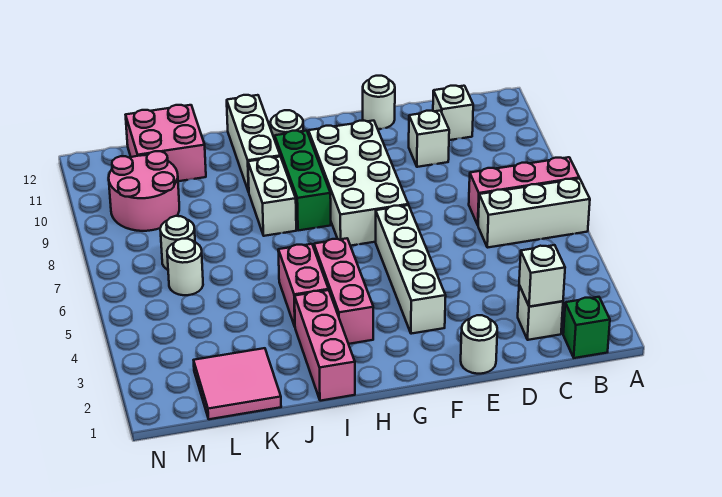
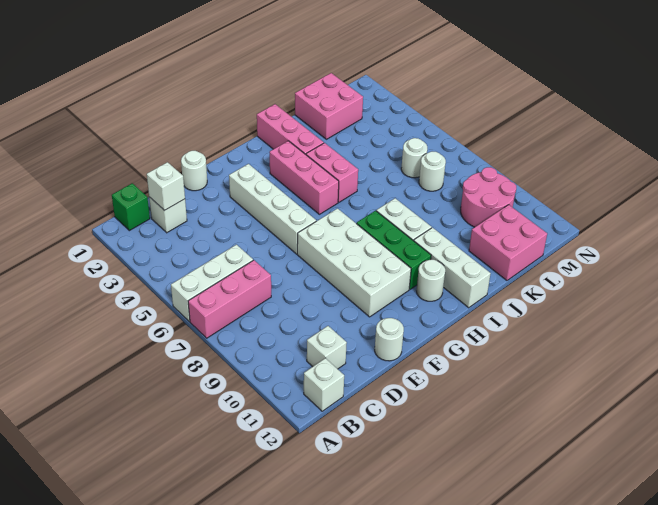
white brick D10 level 1 -> white brick B12 level 1
pink tile K1:L2 level 1 -> pink brick K1:L2 level 1

